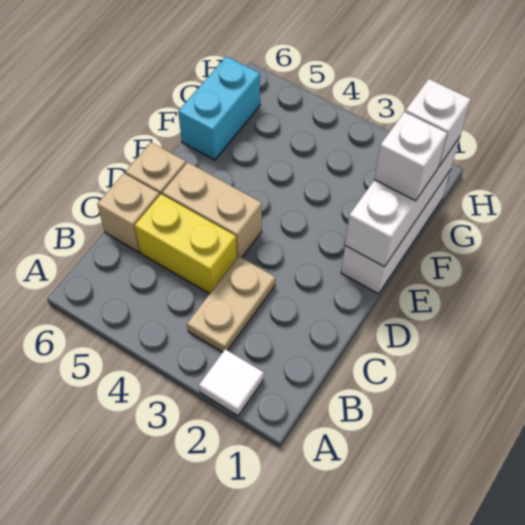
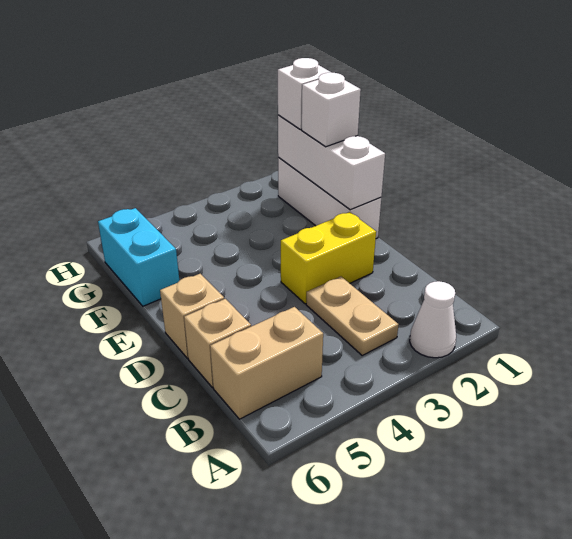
white tile A2 level 1 -> white cone A2 level 1
yellow brick C4:C5 level 1 -> yellow brick D2:D3 level 1
tan brick D4:D5 level 1 -> tan brick B5:B6 level 1

